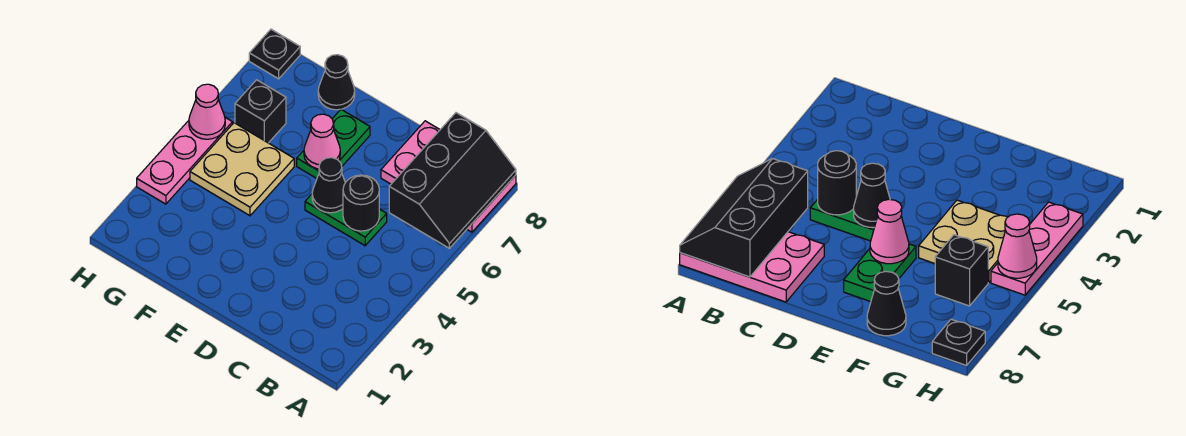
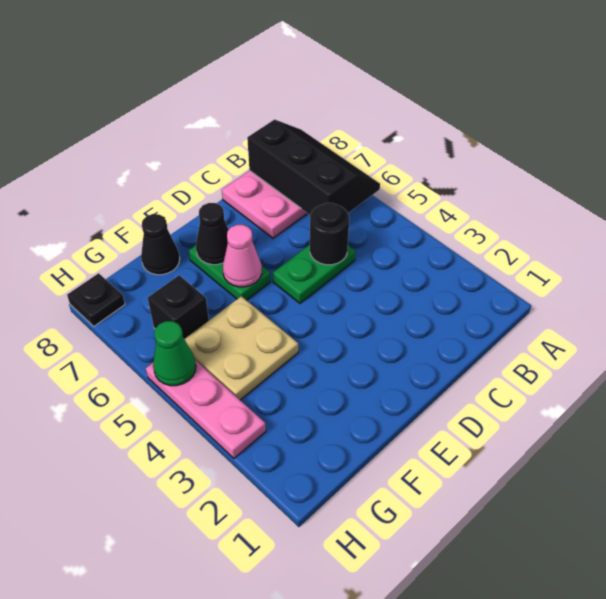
black cone D5 level 2 -> black cone E7 level 2
pink cone H5 level 2 -> green cone H5 level 2

